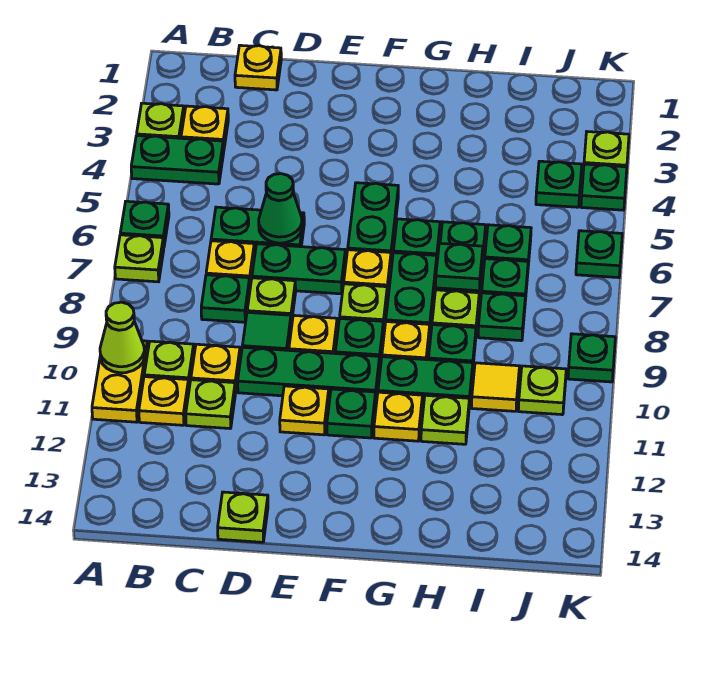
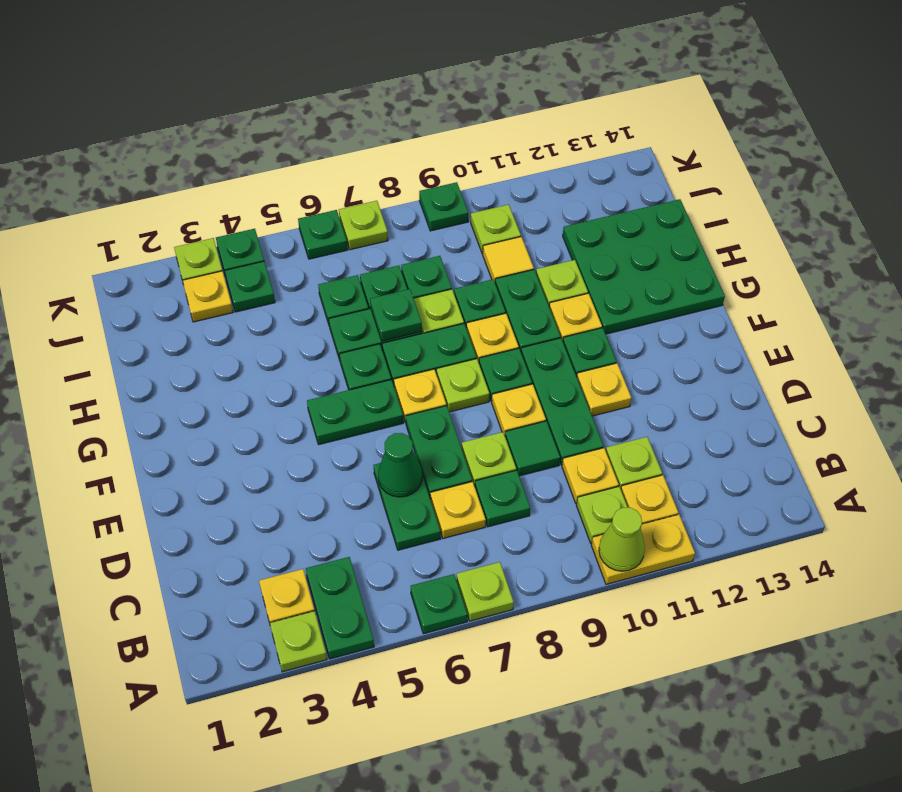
yellow plate C1 level 1 -> yellow plate J3 level 1
lime plate D14 level 1 -> lime plate K7 level 1
none -> green plate G12:I14 level 1

